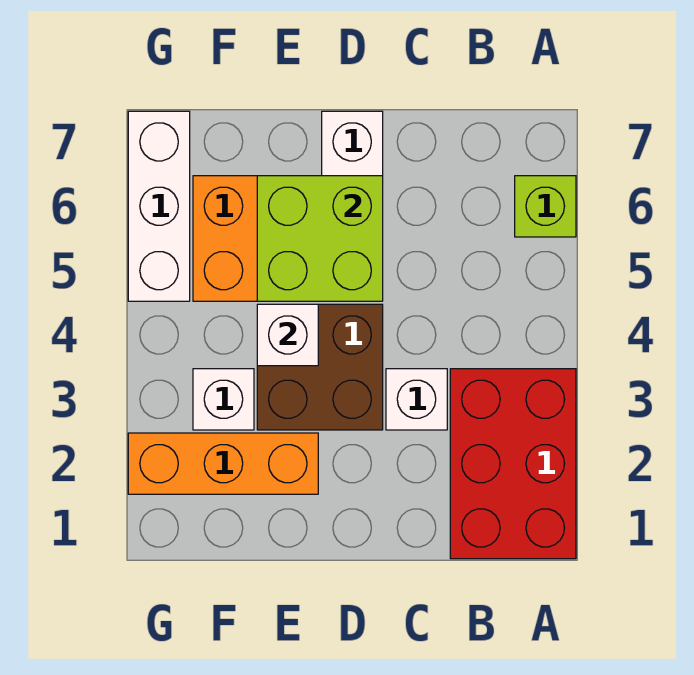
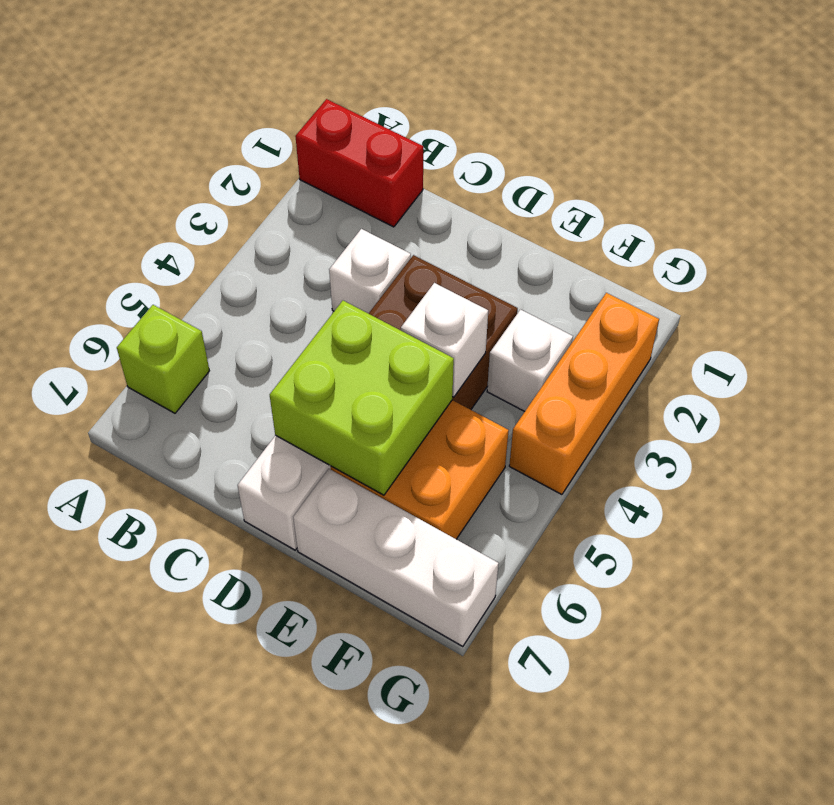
red brick A1:B3 level 1 -> red brick A1:B1 level 1
orange brick E2:G2 level 1 -> orange brick G2:G4 level 1
white brick G5:G7 level 1 -> white brick E7:G7 level 1

